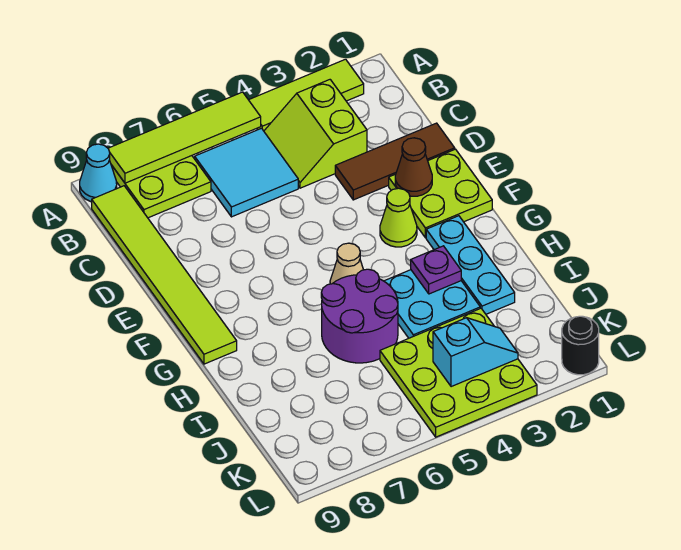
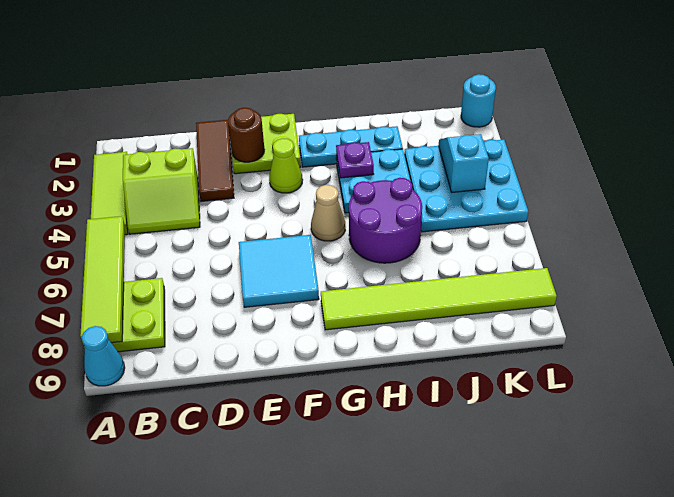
cyan tile B5:C6 level 1 -> cyan tile E6:F7 level 1
lime tile B9:G9 level 1 -> lime tile G8:L8 level 1
brown cone E2 level 2 -> brown round brick E2 level 2
lime plate J3:L5 level 1 -> cyan plate J3:L5 level 1
black round brick L1 level 1 -> cyan round brick L1 level 1

